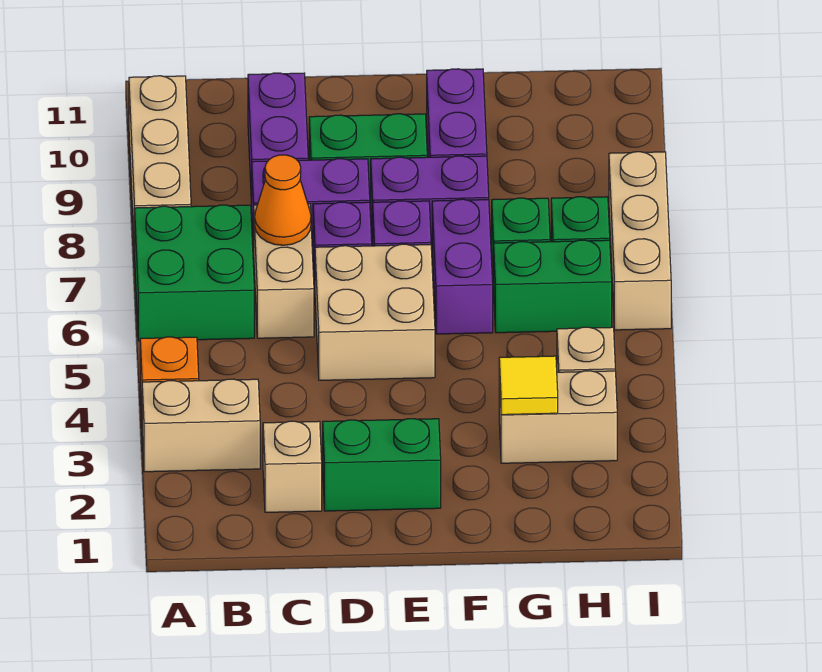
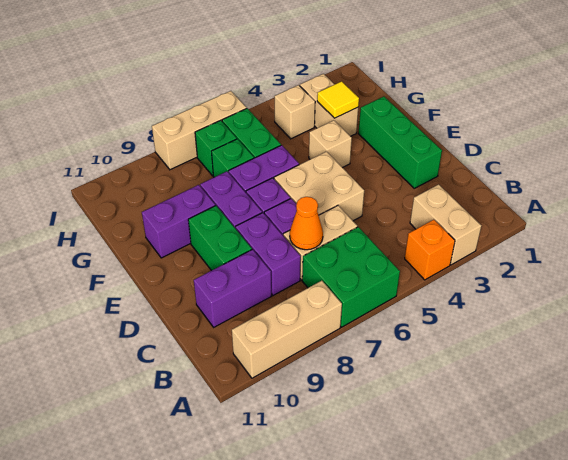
tan brick C2 level 1 -> tan brick F4 level 1
green brick D2:E2 level 1 -> green brick D2:F2 level 1

